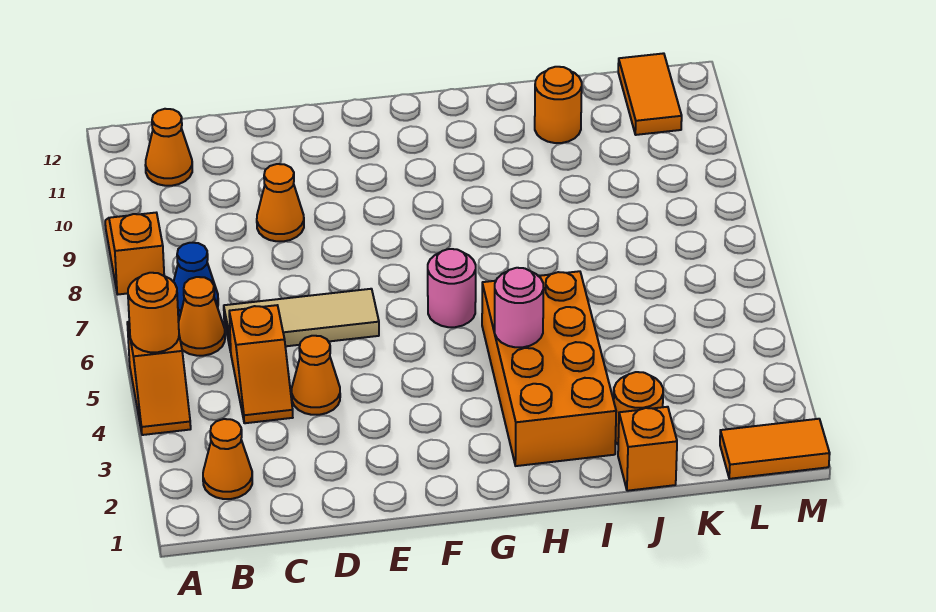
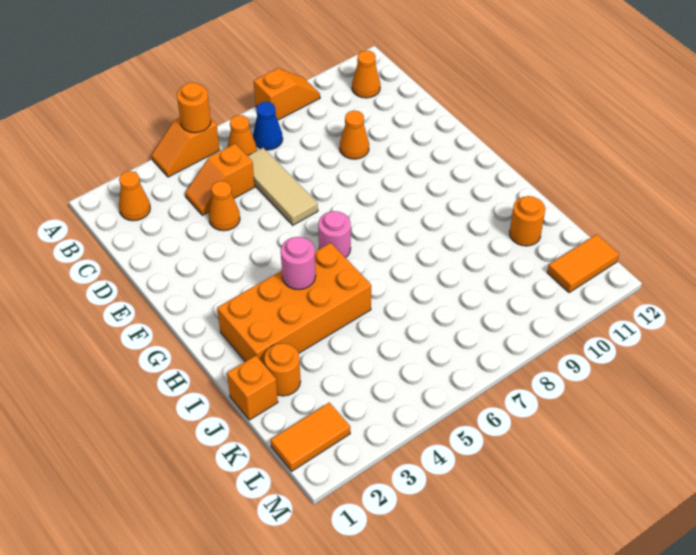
orange tile L1:M1 level 1 -> orange tile L1:L2 level 1

